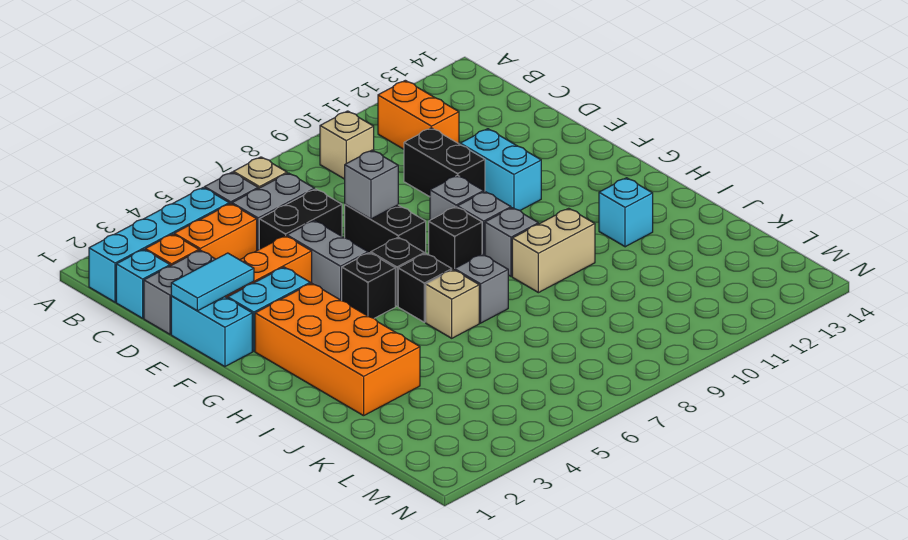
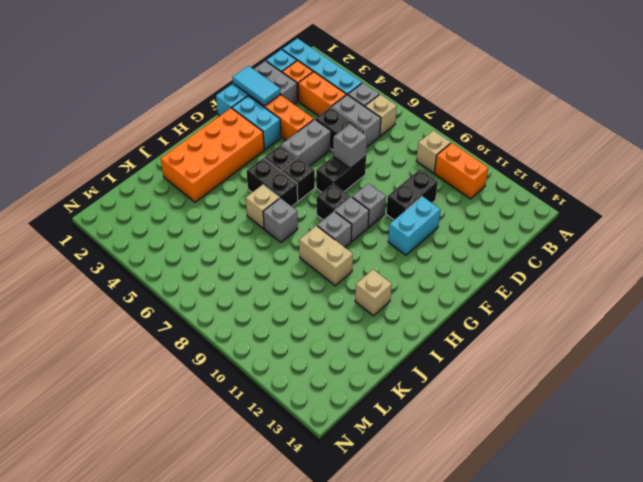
orange brick B11:C11 level 1 -> orange brick B10:B11 level 1
black brick H6 level 1 -> black brick H5:H6 level 1
cyan brick I12 level 1 -> tan brick I12 level 1

